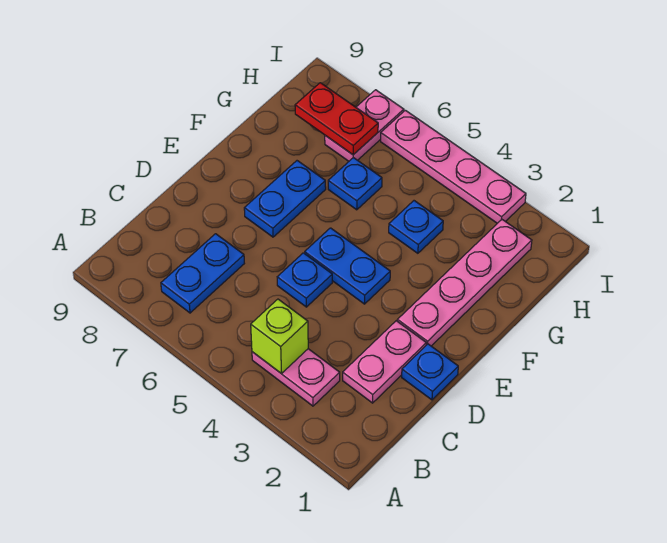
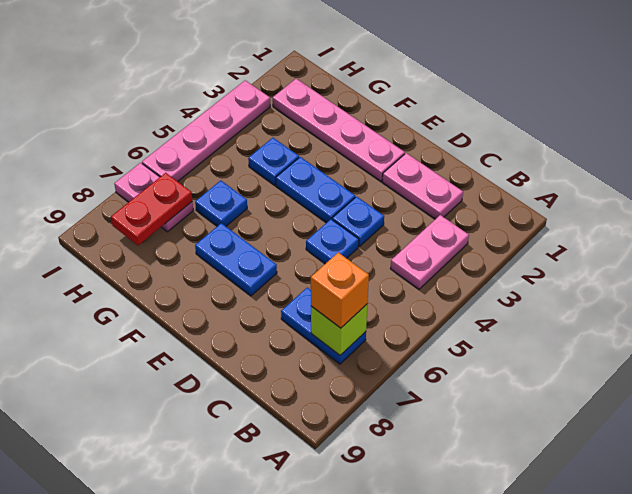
lime brick B4 level 2 -> lime brick B7 level 2
none -> orange brick B7 level 3
blue plate D1 level 1 -> blue plate D4 level 1
blue plate E4:E5 level 1 -> blue plate E4:F4 level 1

